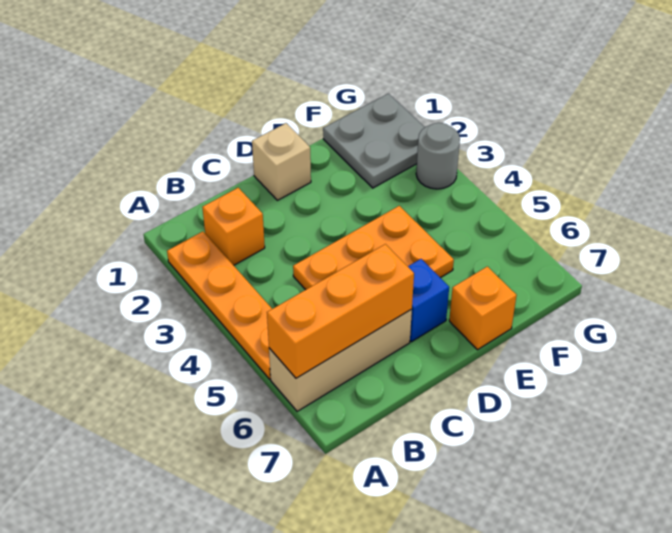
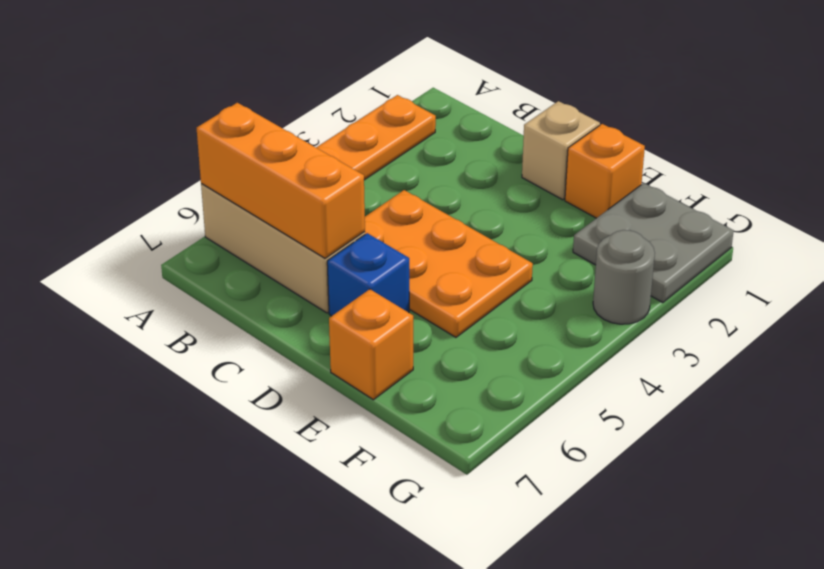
orange brick B2 level 1 -> orange brick E1 level 1

